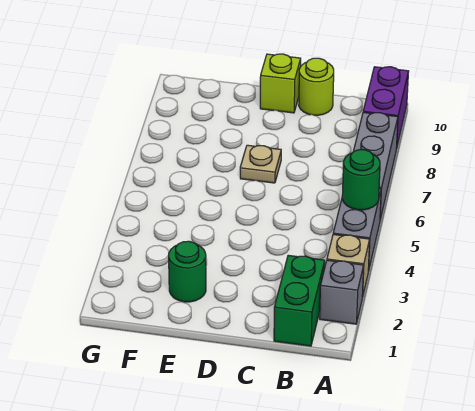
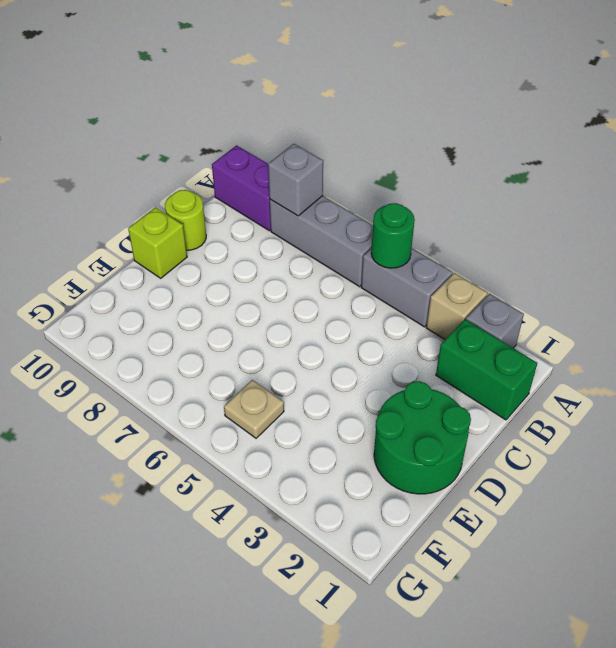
none -> grey brick A8 level 2
tan plate D7 level 1 -> tan plate F5 level 1
green round brick E2 level 1 -> green round brick D1:E2 level 1

